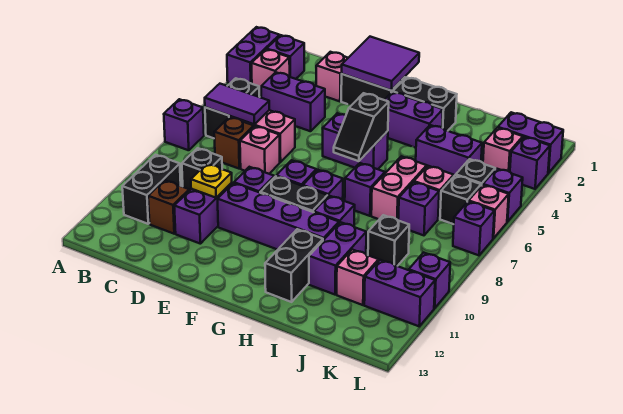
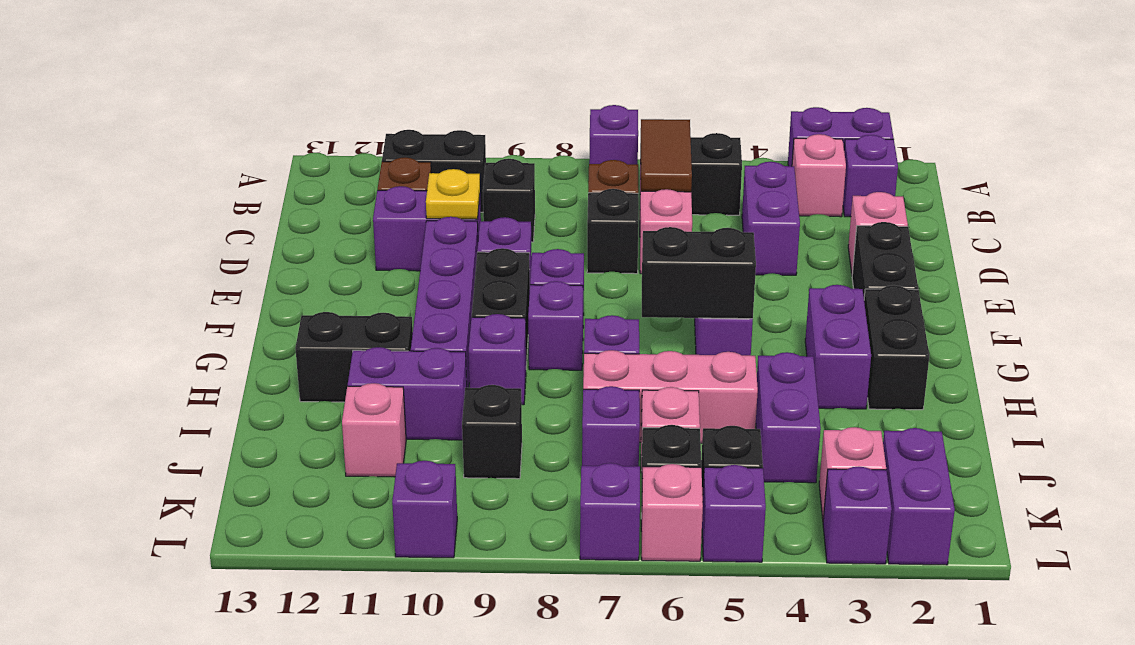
purple tile B6:C6 level 2 -> brown tile B6:C6 level 2
pink brick D7 level 1 -> black brick D7 level 1
purple tile E1:F2 level 2 -> none
black slope G5:G6 level 2 top 5 -> black brick G5:G6 level 2
pink brick I6:I7 level 1 -> pink brick I5:I7 level 1
purple brick K11:L11 level 1 -> none

